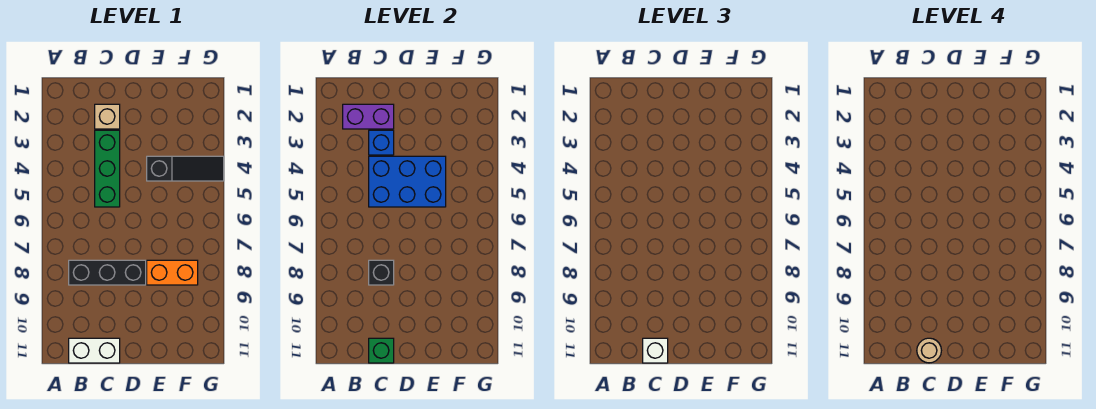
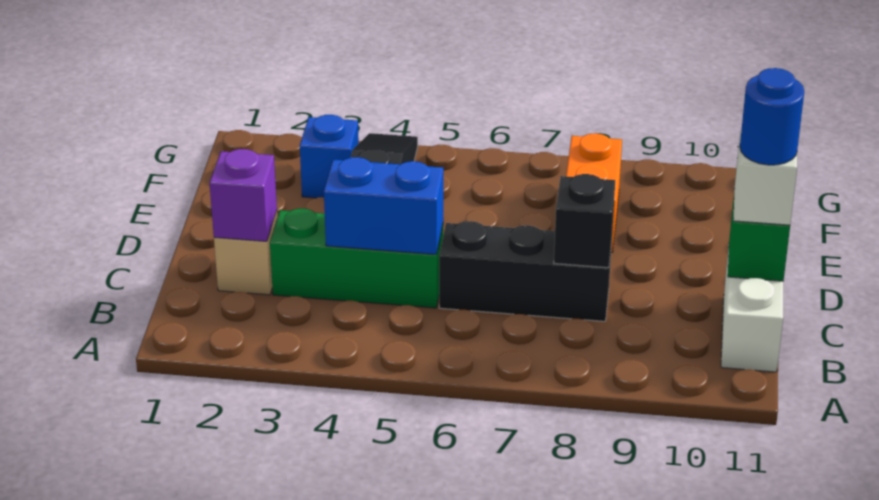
purple brick B2:C2 level 2 -> purple brick C2 level 2
black brick B8:D8 level 1 -> black brick C6:C8 level 1
blue brick C3 level 2 -> blue brick F3 level 1
blue brick C4:E5 level 2 -> blue brick C4:C5 level 2
tan round brick C11 level 4 -> blue round brick C11 level 4

